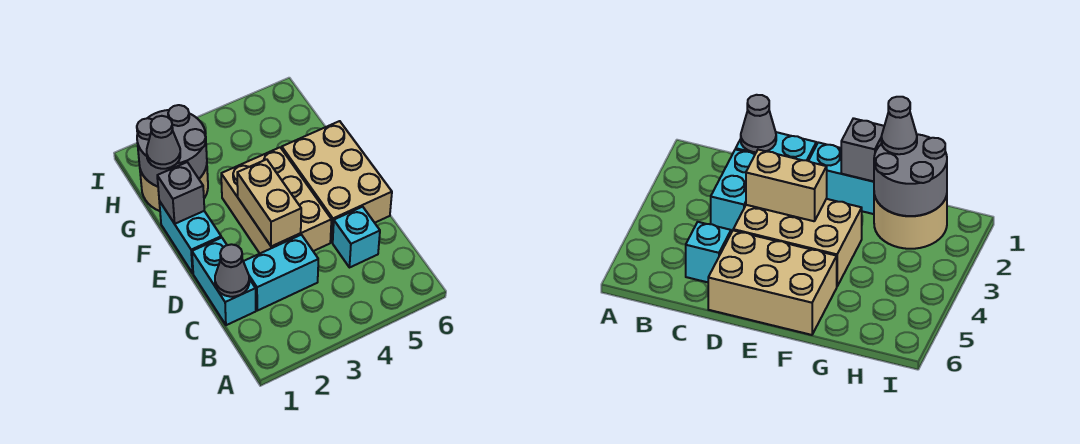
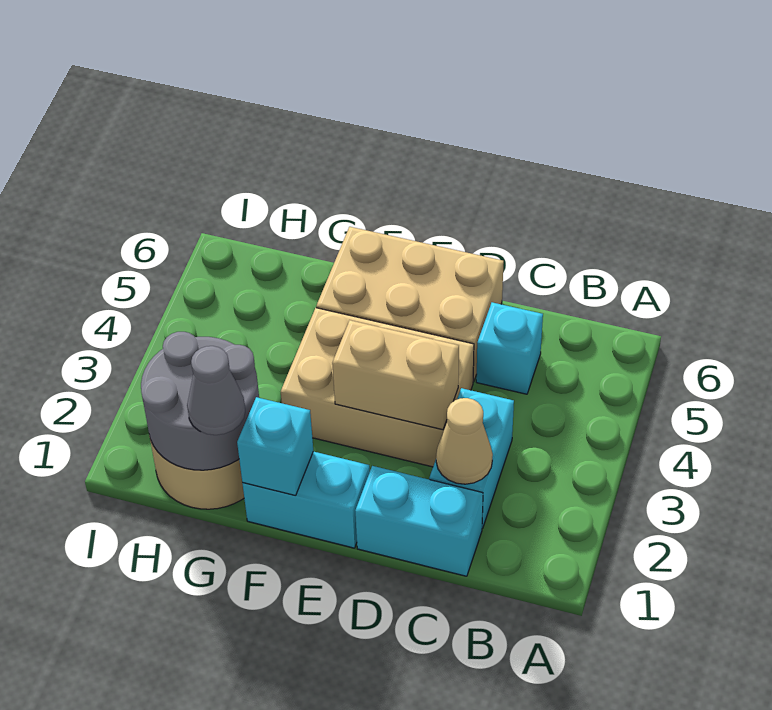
grey cone C1 level 2 -> none
none -> tan cone C2 level 2
grey brick F1 level 2 -> cyan brick F1 level 2

